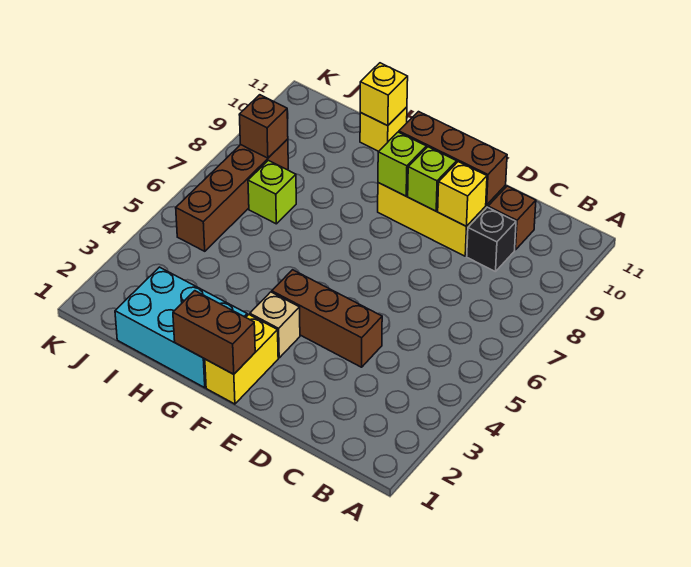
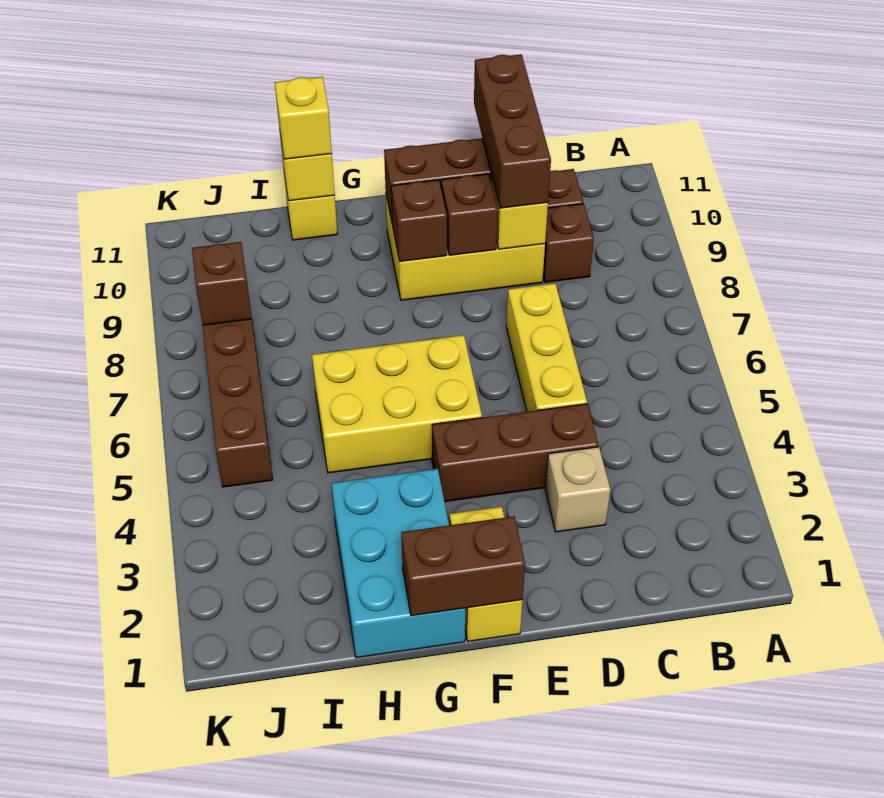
black brick C9 level 1 -> brown brick C9 level 1
none -> yellow brick D5:D7 level 1
none -> brown brick D9:D11 level 3
lime brick E9 level 2 -> brown brick E9 level 2
tan brick F3 level 1 -> tan brick D3 level 1
none -> yellow brick F5:H6 level 1
lime brick F9 level 2 -> brown brick F9 level 2
cyan brick G1:I2 level 1 -> cyan brick G1:H3 level 1
none -> yellow brick H11 level 3
lime brick I7 level 1 -> none

